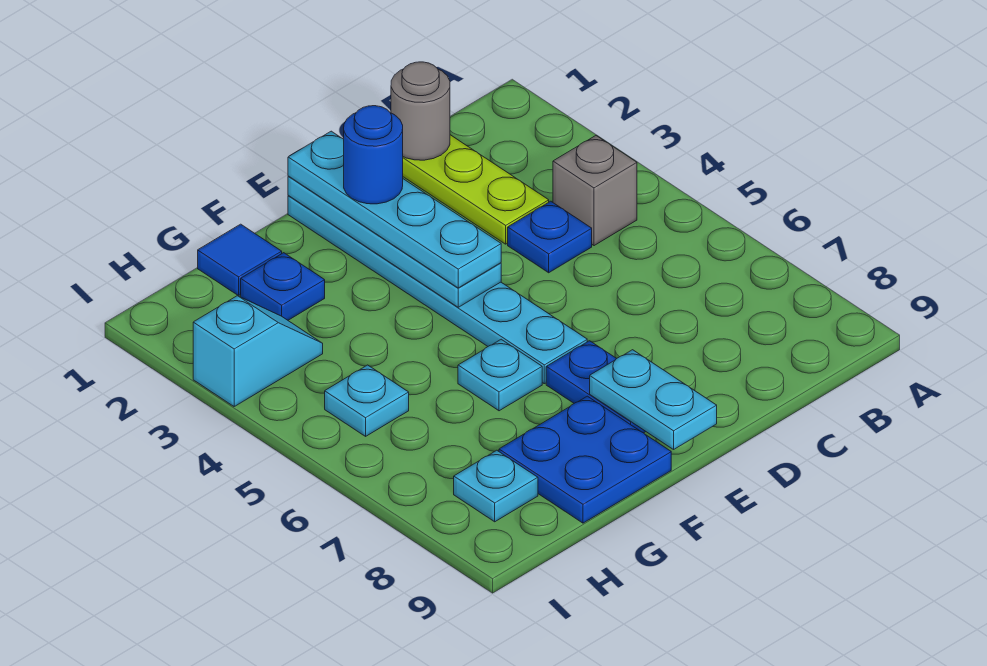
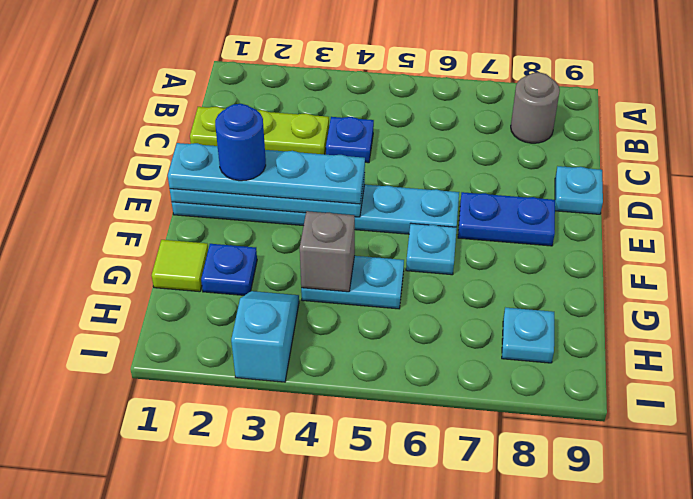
grey brick B4 level 1 -> grey brick G4 level 2
grey round brick C1 level 2 -> grey round brick B8 level 1
cyan plate E8:E9 level 2 -> cyan plate G4:G5 level 1
blue plate F8:G9 level 1 -> none
blue tile G1 level 1 -> lime tile G1 level 1
cyan plate H5 level 1 -> cyan plate D9 level 1

